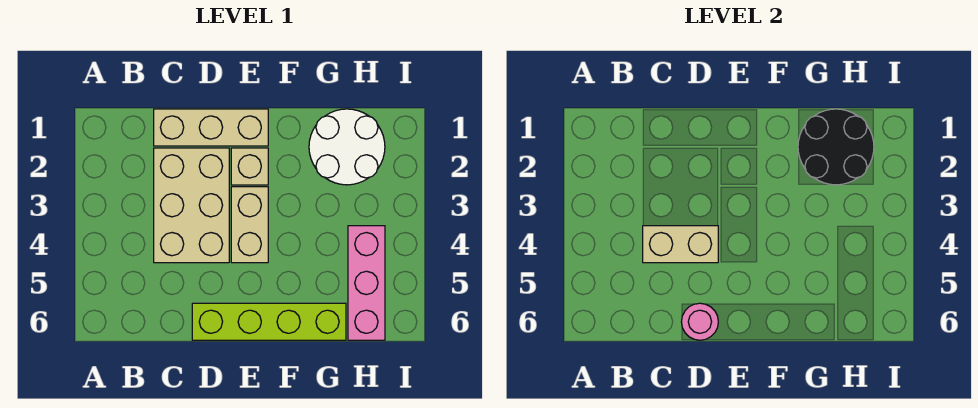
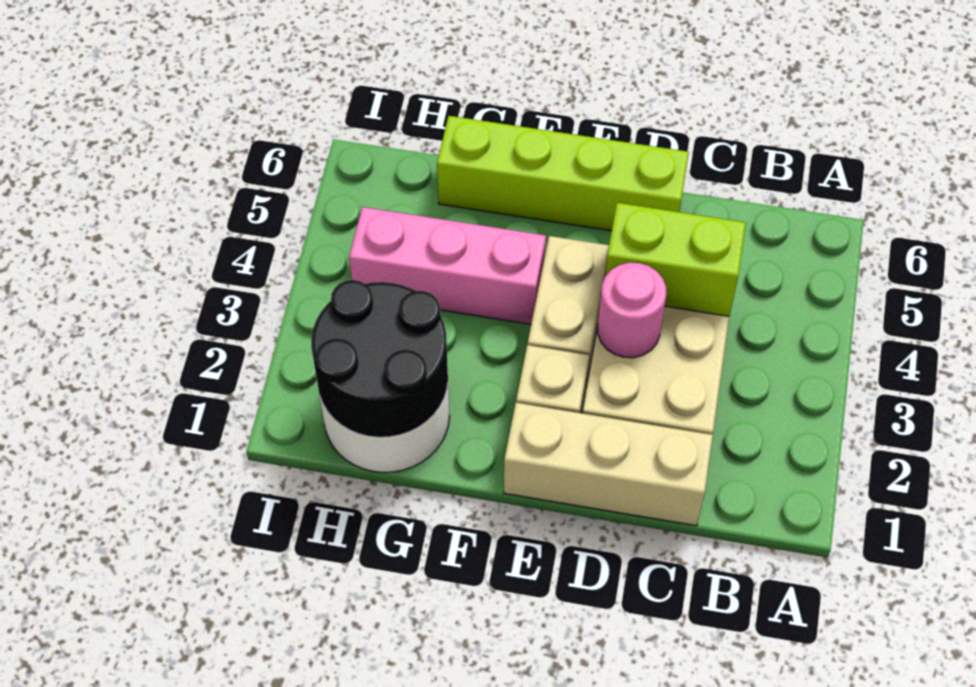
tan brick C4:D4 level 2 -> lime brick C4:D4 level 2
pink round brick D6 level 2 -> pink round brick D3 level 2
pink brick H4:H6 level 1 -> pink brick F4:H4 level 1

